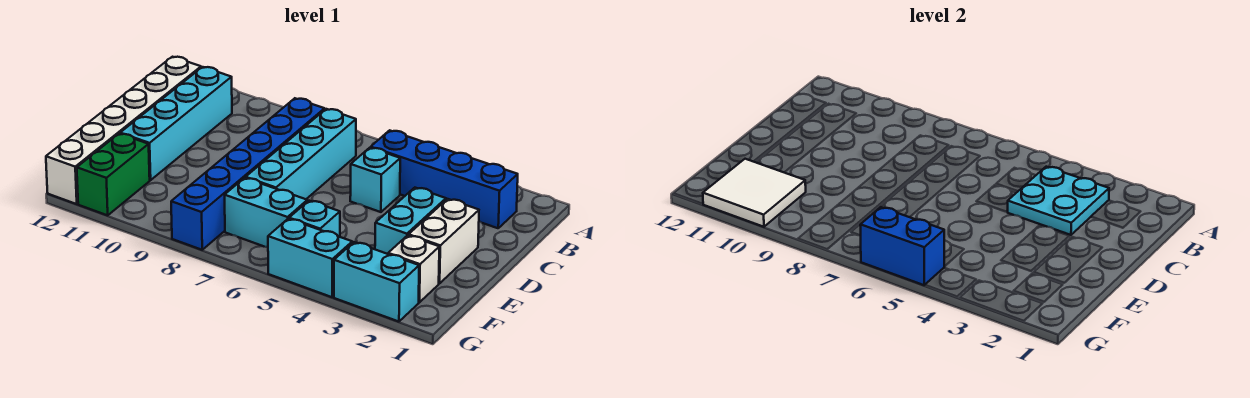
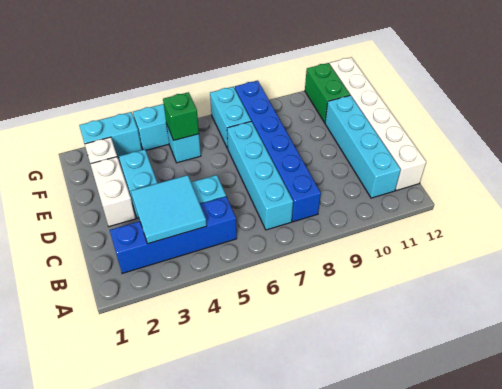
cyan plate B3:C4 level 2 -> cyan tile B3:C4 level 2
none -> green brick F5 level 2
cyan brick F6:F7 level 1 -> cyan brick F7:G7 level 1
white tile F10:G11 level 2 -> none
blue brick G5:G6 level 2 -> none

